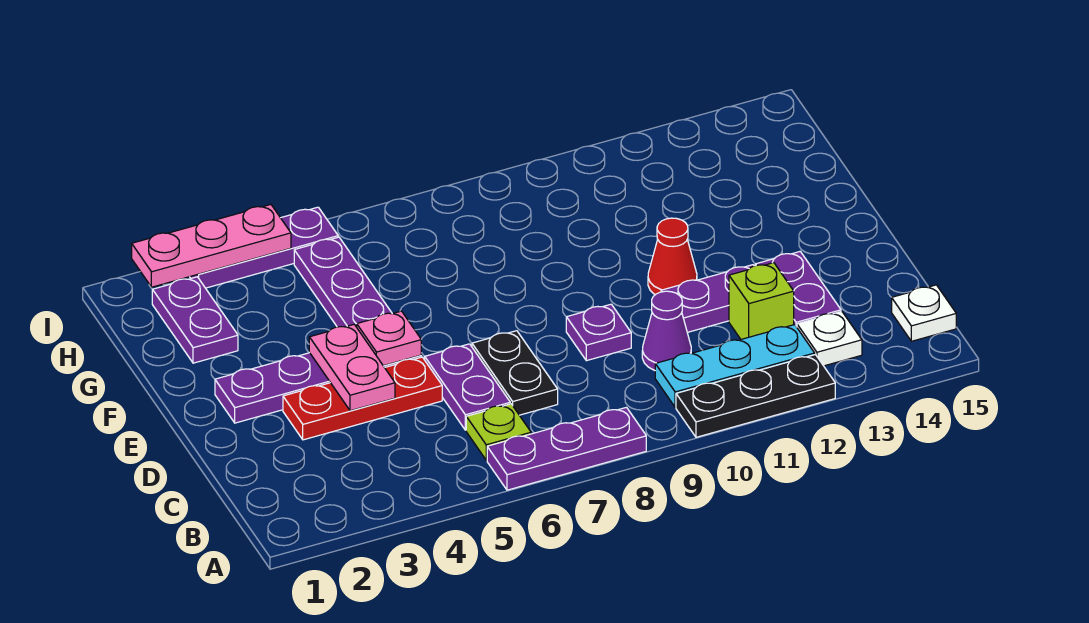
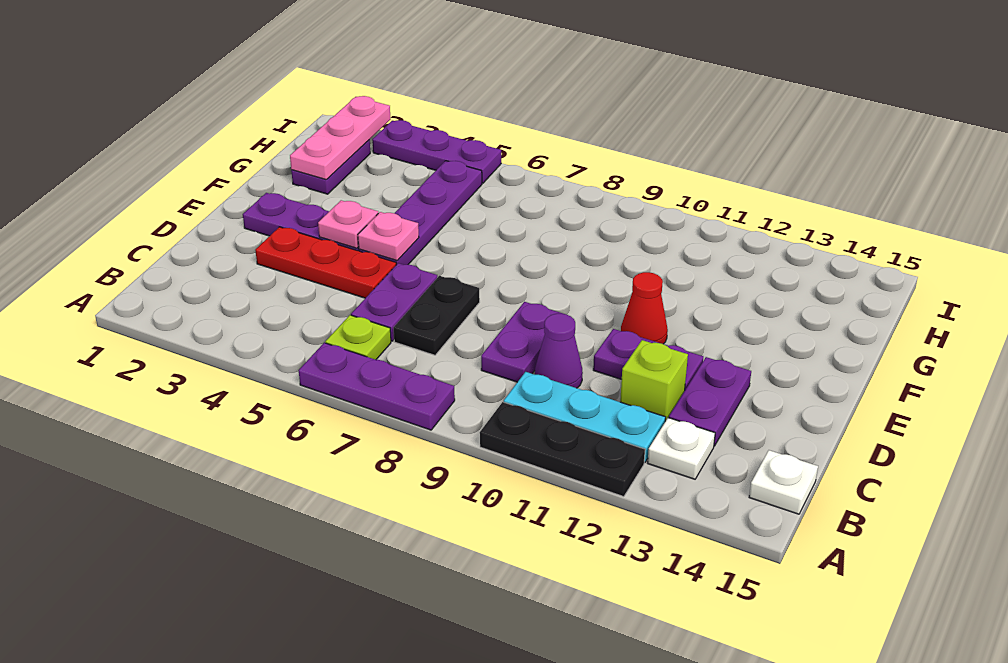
pink plate D4:E4 level 2 -> pink plate E4 level 2
purple plate D9 level 1 -> purple plate C9:D9 level 1
pink plate I2:I4 level 2 -> pink plate G2:I2 level 2

